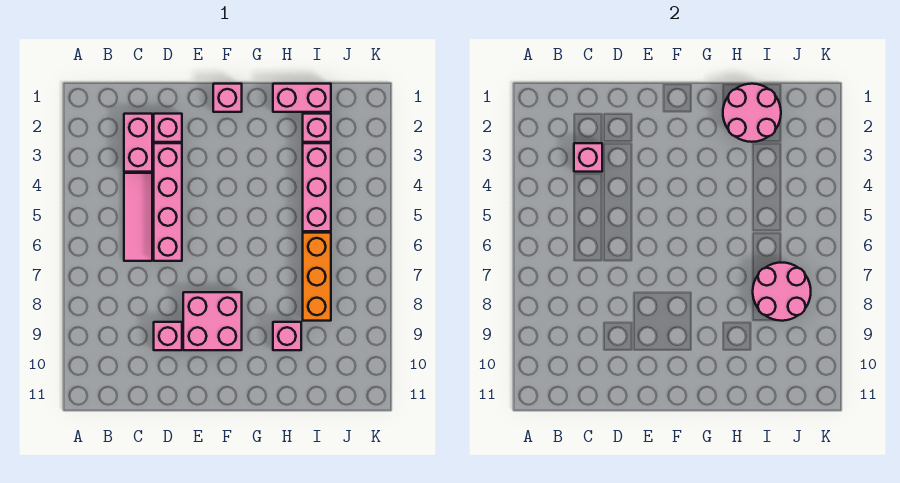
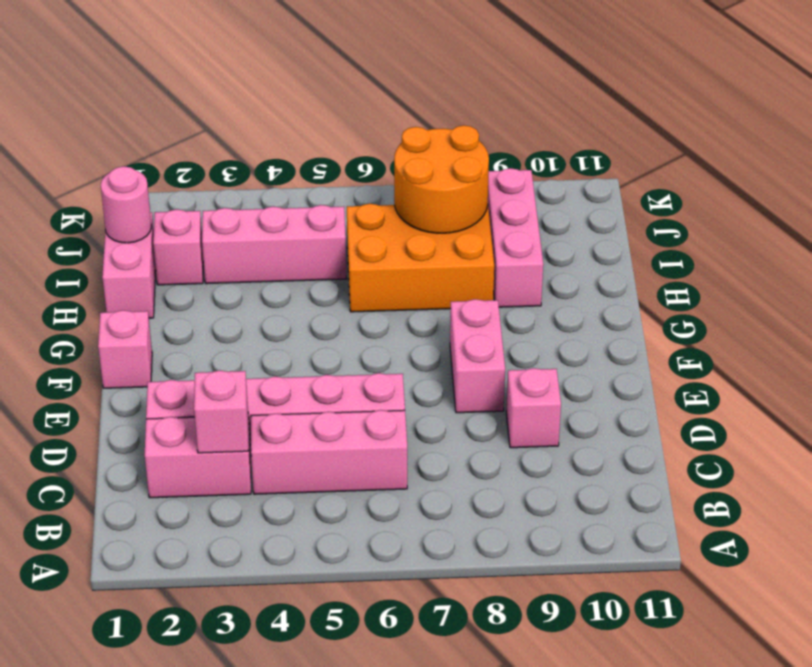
pink tile C4:C6 level 1 -> pink brick C4:C6 level 1
pink brick E8:F9 level 1 -> pink brick E8:F8 level 1
pink round brick H1:I2 level 2 -> pink round brick I1 level 2
pink brick H9 level 1 -> pink brick H9:J9 level 1
orange brick I6:I8 level 1 -> orange brick H6:I8 level 1
pink round brick I7:J8 level 2 -> orange round brick I7:J8 level 2

